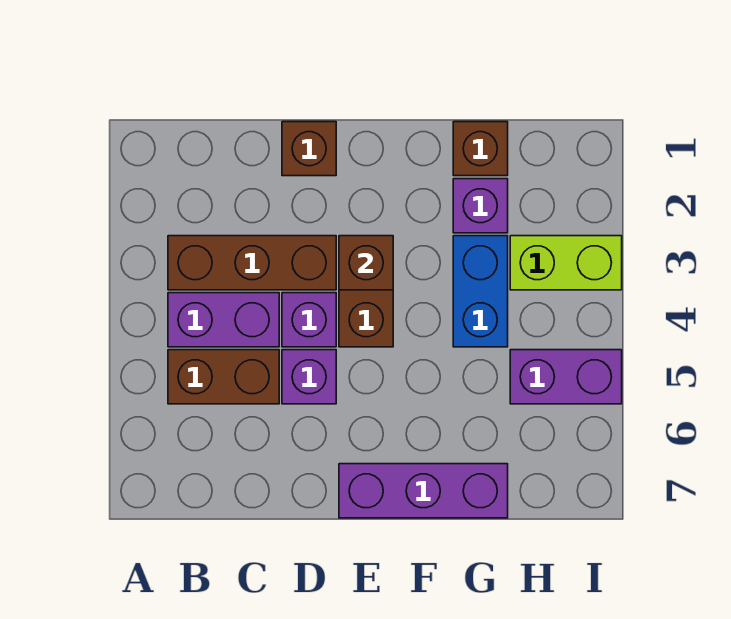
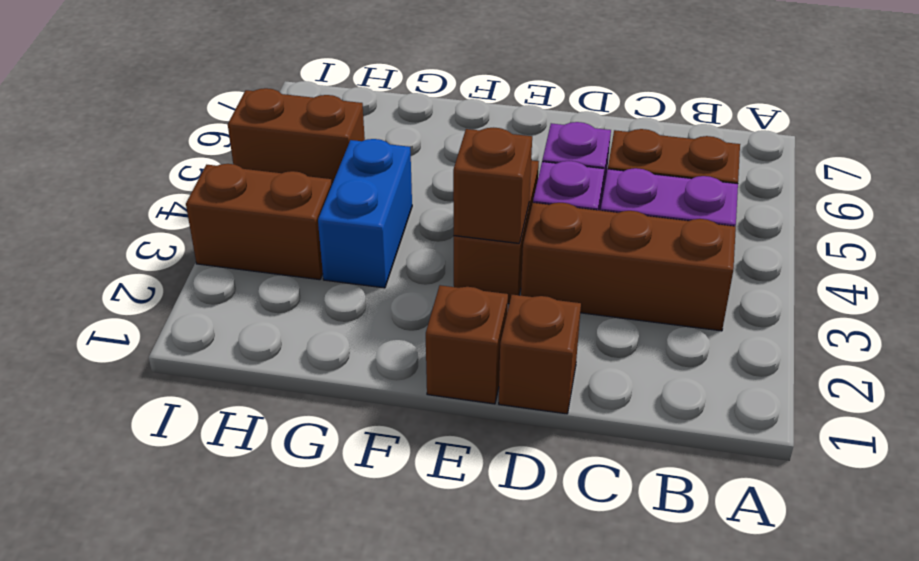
purple brick E7:G7 level 1 -> none
brown brick G1 level 1 -> brown brick E1 level 1
purple brick G2 level 1 -> none
lime brick H3:I3 level 1 -> brown brick H3:I3 level 1
purple brick H5:I5 level 1 -> brown brick H5:I5 level 1

